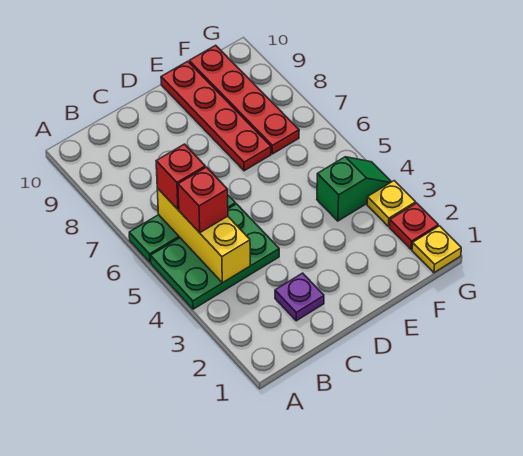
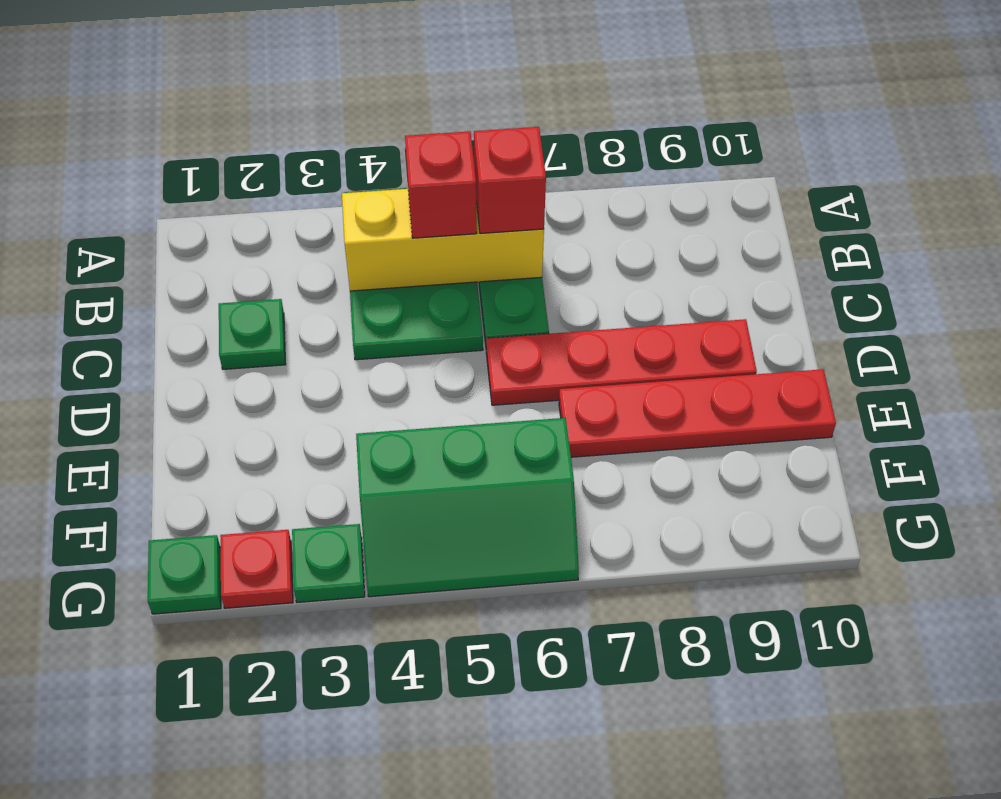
purple plate C2 level 1 -> green plate C2 level 1
green slope F4:G4 level 1 top F -> green slope F4:G6 level 1 top F
red plate F7:F10 level 1 -> red plate D6:D9 level 1
yellow plate G1 level 1 -> green plate G1 level 1
yellow plate G3 level 1 -> green plate G3 level 1

